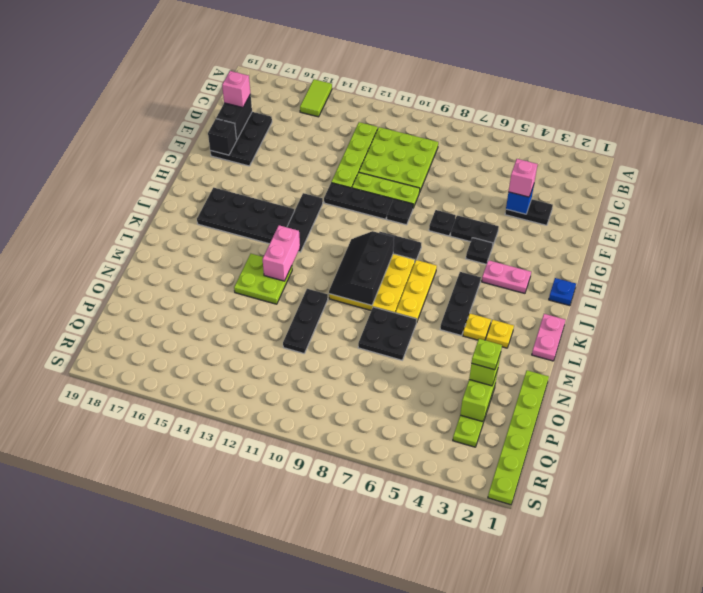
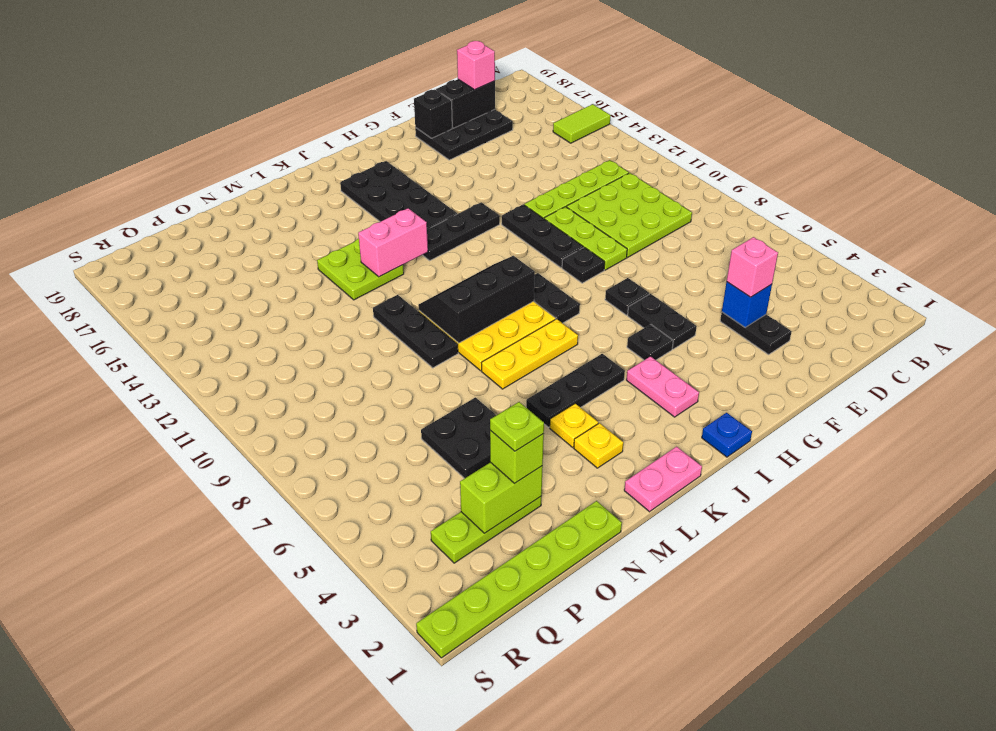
black plate M7:N8 level 1 -> black plate N5:O6 level 1
black plate M11:O11 level 1 -> black plate M9:M11 level 1

